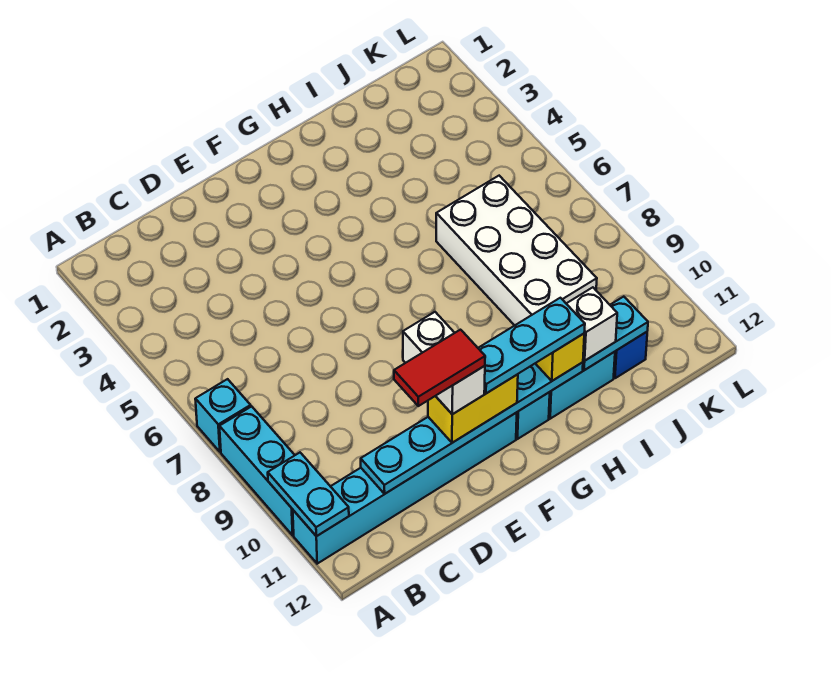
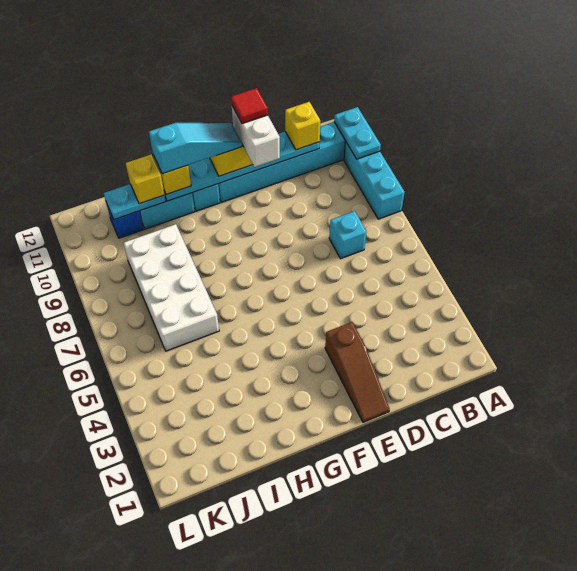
cyan brick A7 level 1 -> cyan brick C7 level 1
none -> yellow brick C11 level 3
red tile D11:E11 level 5 -> red tile E11 level 5
none -> brown slope E1:E3 level 1 top 3
cyan plate F11:H11 level 4 -> cyan slope F11:H11 level 4 top H
white brick I11 level 3 -> yellow brick I11 level 3

